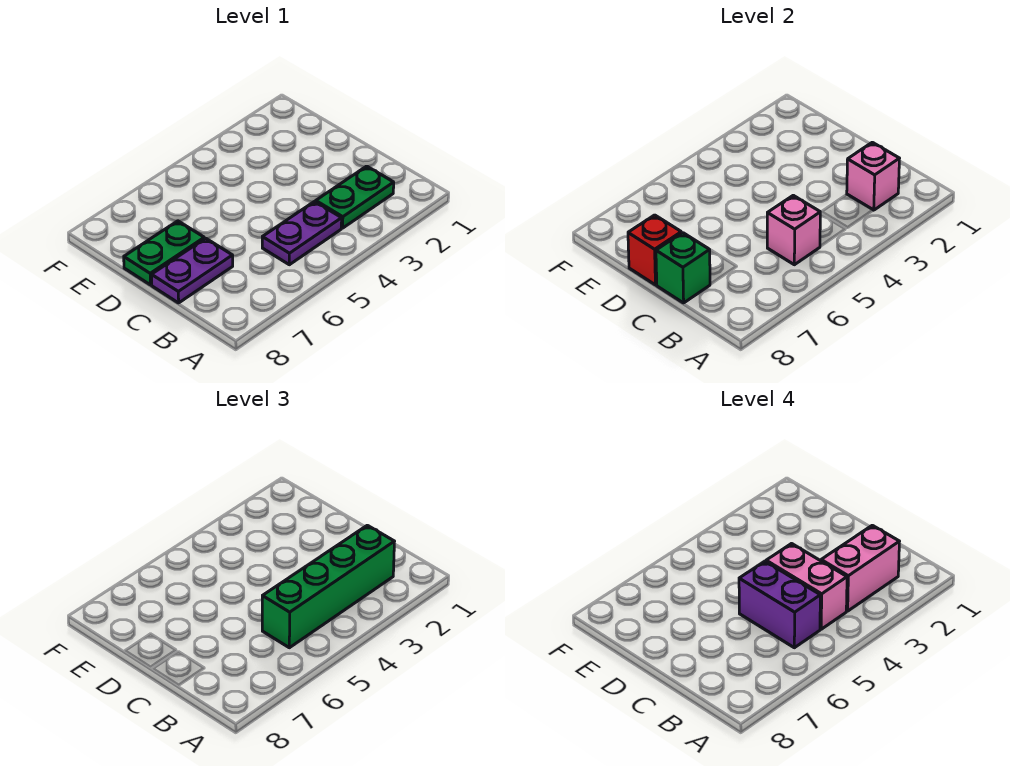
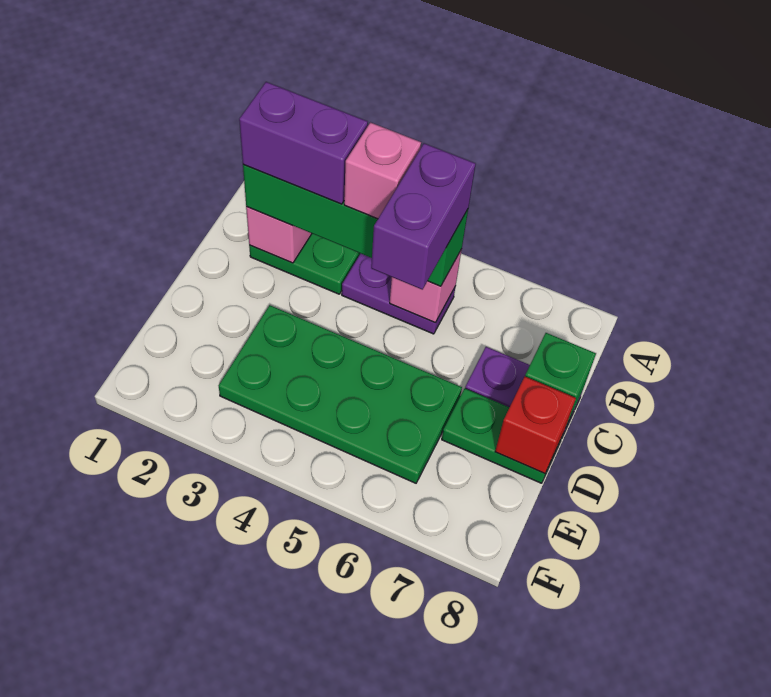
pink brick B2:B3 level 4 -> purple brick B2:B3 level 4
pink brick B4:C4 level 4 -> pink brick B4 level 4
none -> green plate D3:E6 level 1

